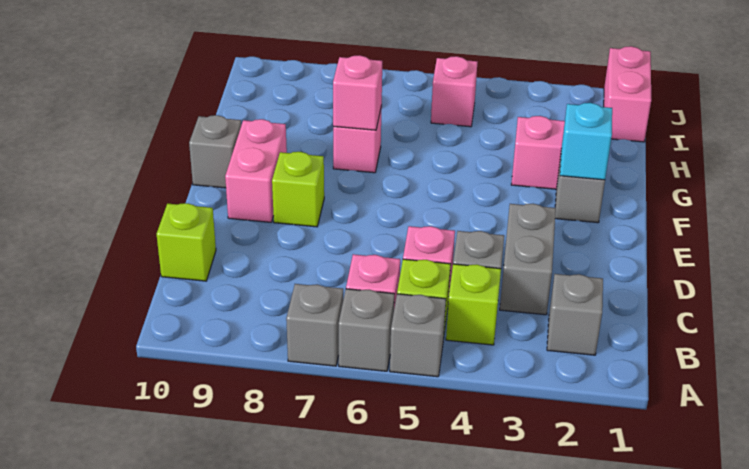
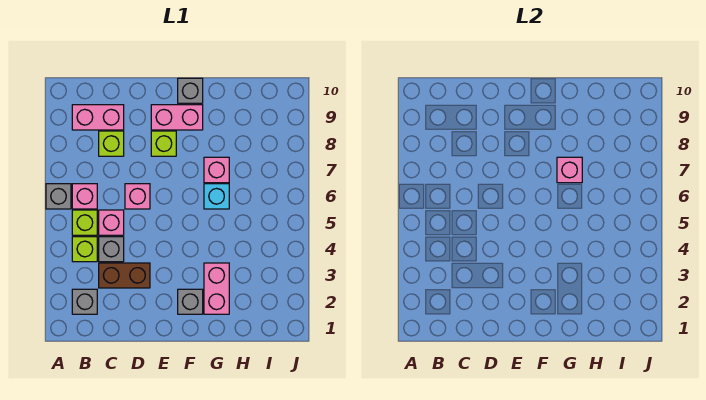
grey brick A5 level 1 -> none
grey brick A7 level 1 -> none
grey brick C3:D3 level 1 -> brown brick C3:D3 level 1
lime brick C10 level 1 -> lime brick C8 level 1
cyan brick F2 level 2 -> cyan brick G6 level 1
pink brick I1:J1 level 1 -> pink brick B9:C9 level 1
pink brick I5 level 1 -> pink brick D6 level 1

